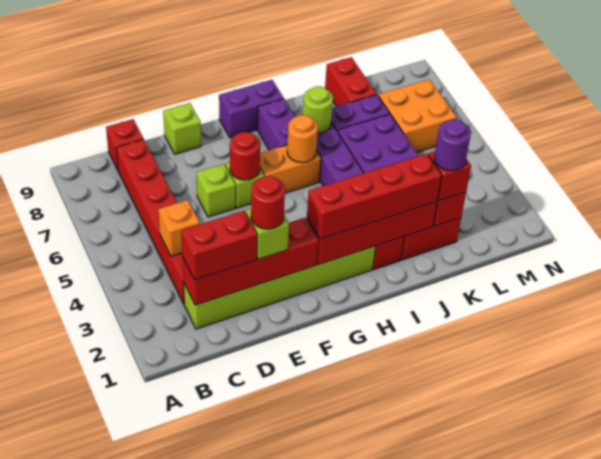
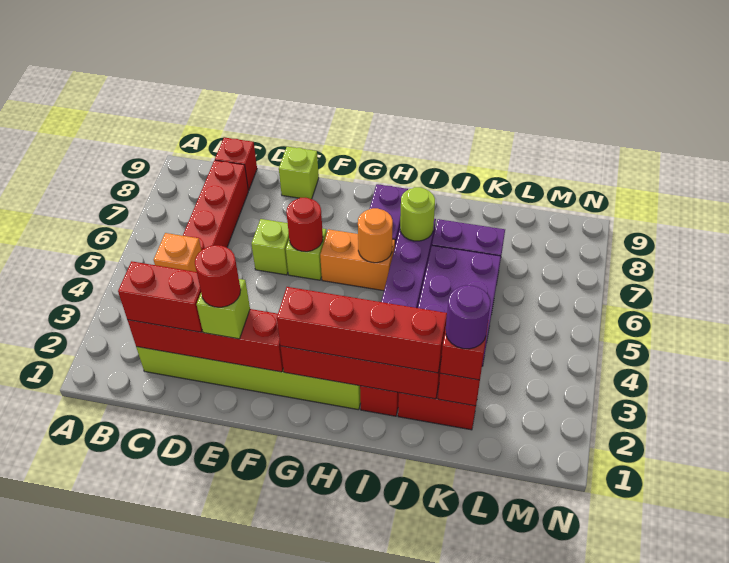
purple brick G9:H9 level 1 -> none
red brick K8:K9 level 1 -> none
orange brick L6:M7 level 1 -> none

